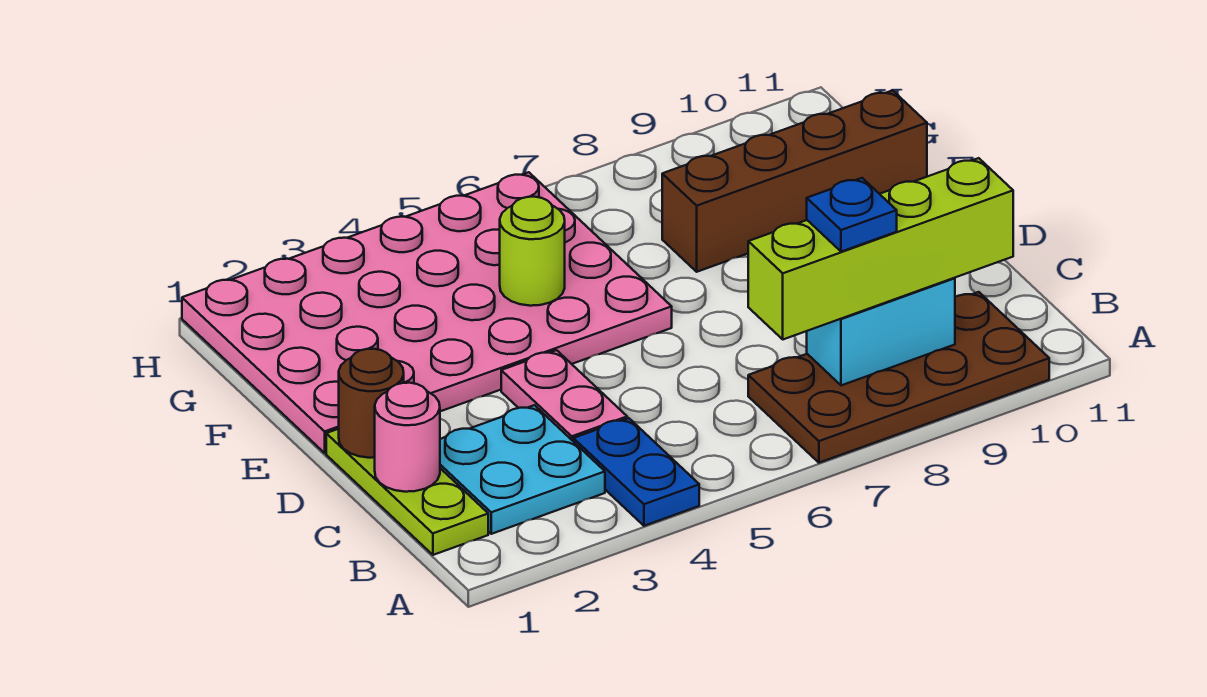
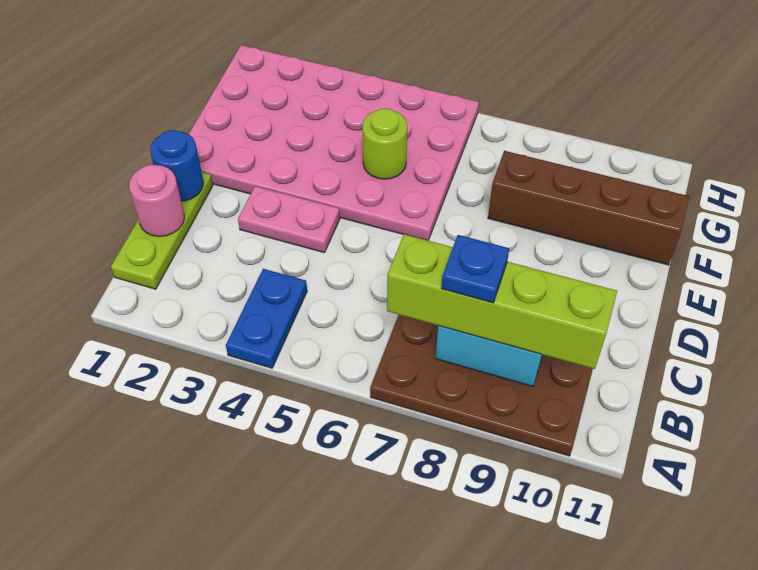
cyan plate B2:C3 level 1 -> none
pink plate C4:D4 level 1 -> pink plate D3:D4 level 1
brown round brick D1 level 2 -> blue round brick D1 level 2

